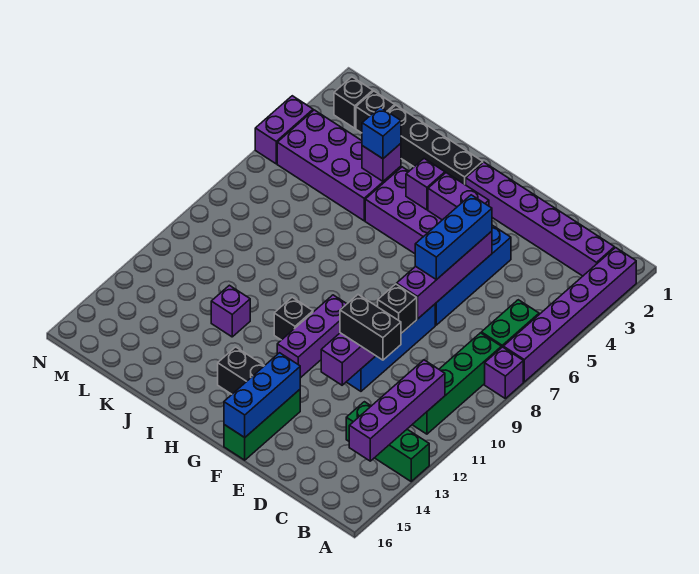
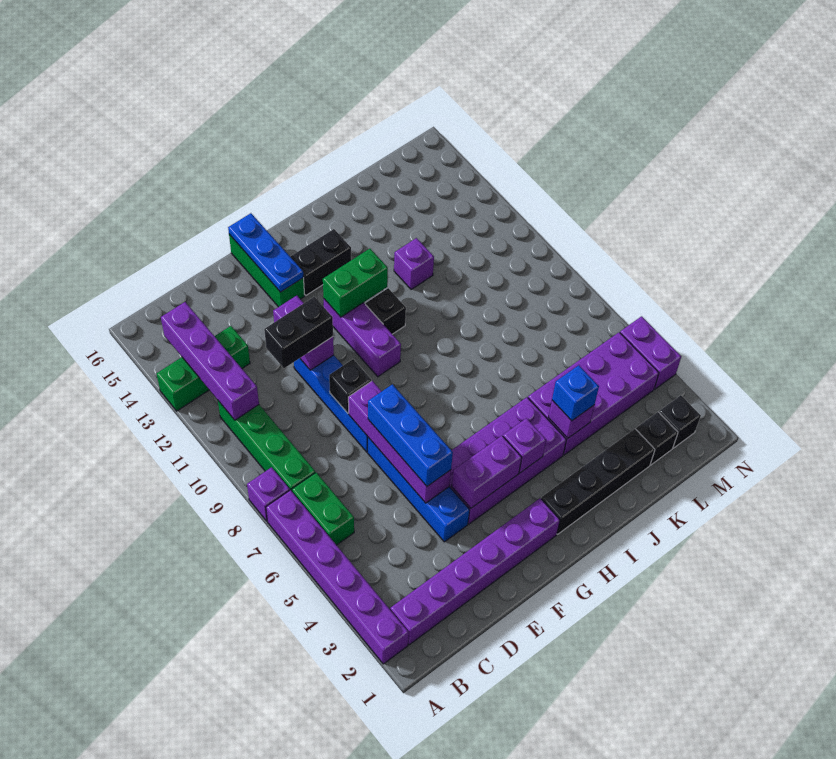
blue brick F14:F16 level 2 -> blue plate F14:F16 level 2
none -> green brick G12:H12 level 2

